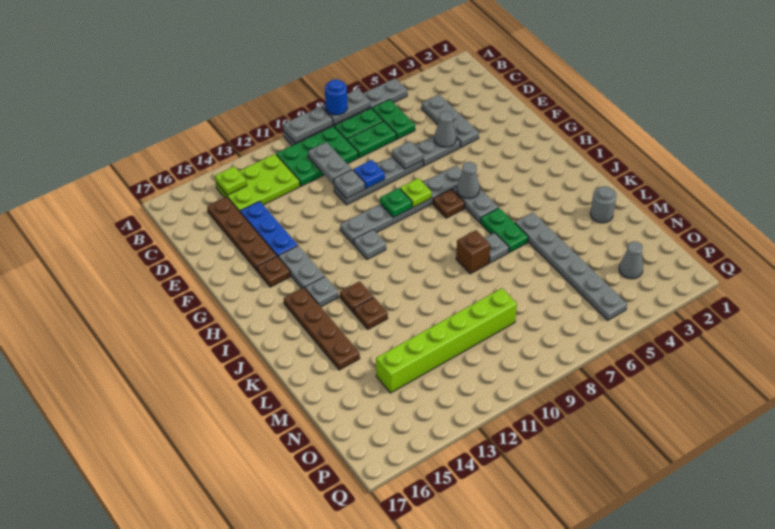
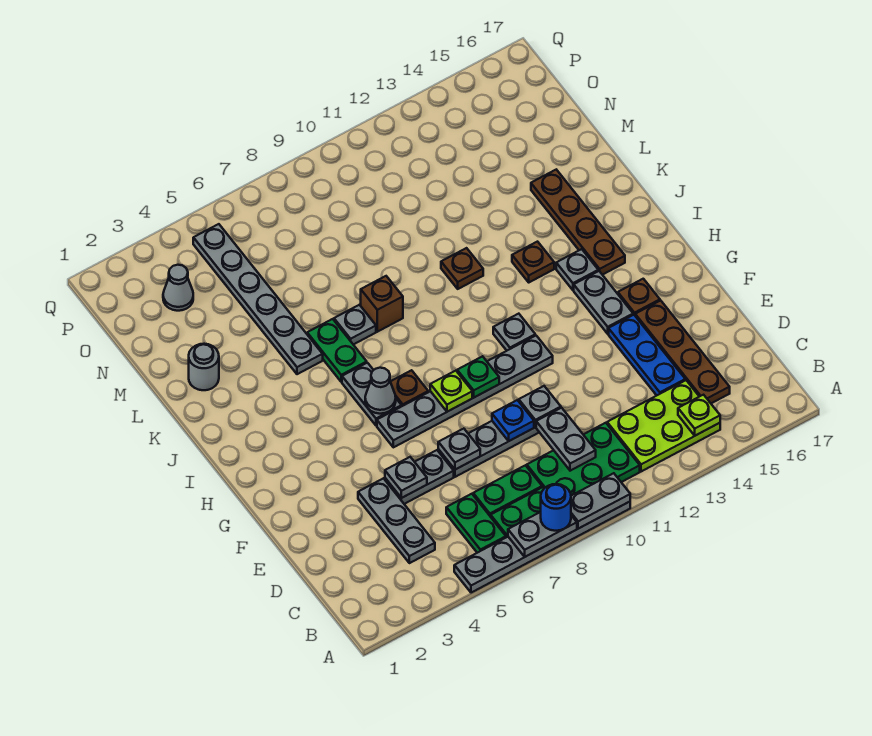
grey cone E5 level 2 -> grey plate E5 level 2
brown plate K13 level 1 -> brown plate K11 level 1
lime brick N9:N14 level 1 -> none

